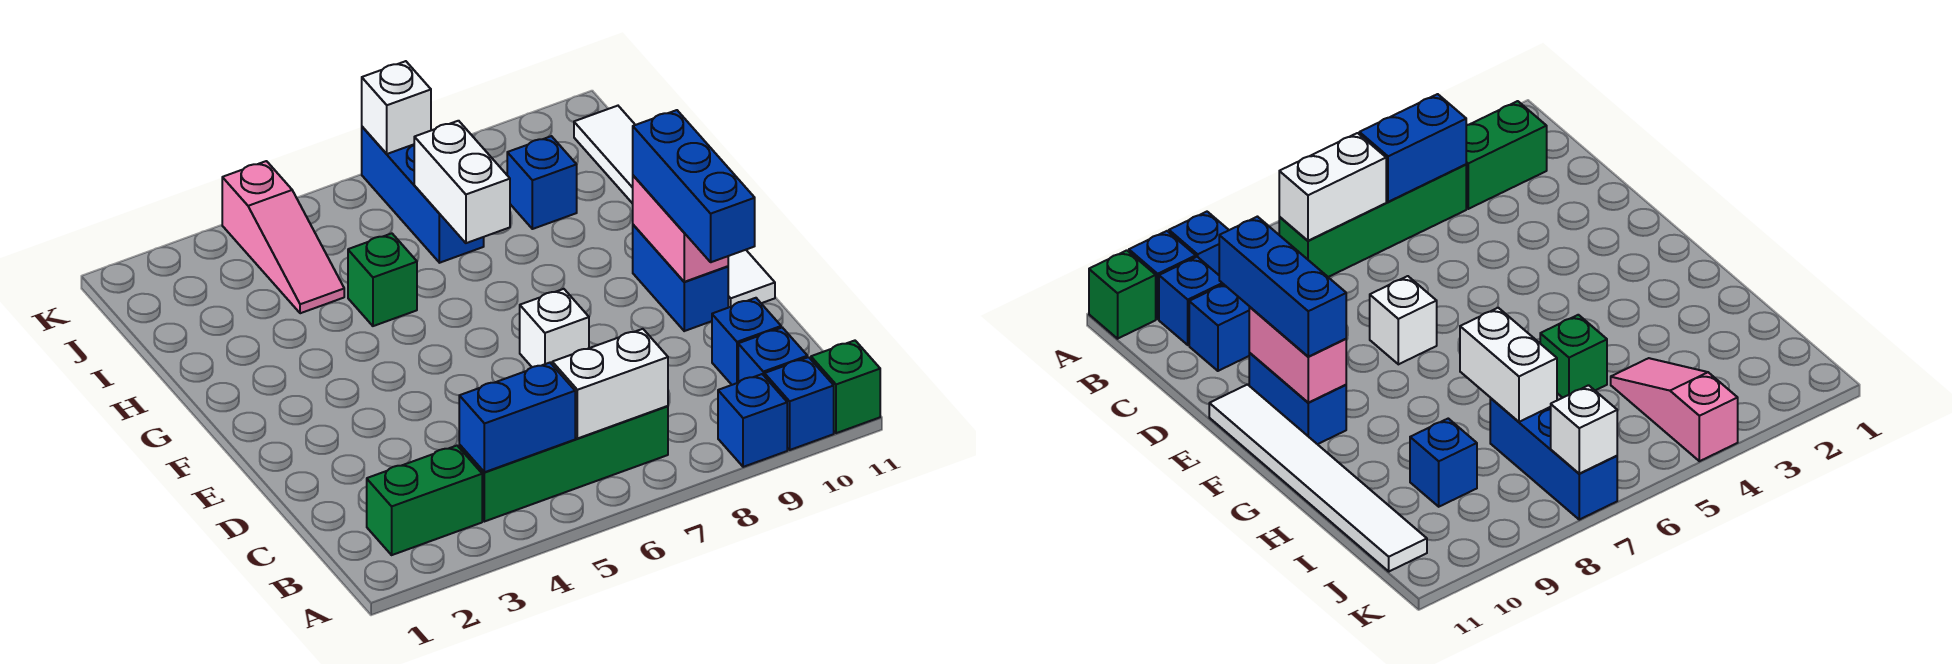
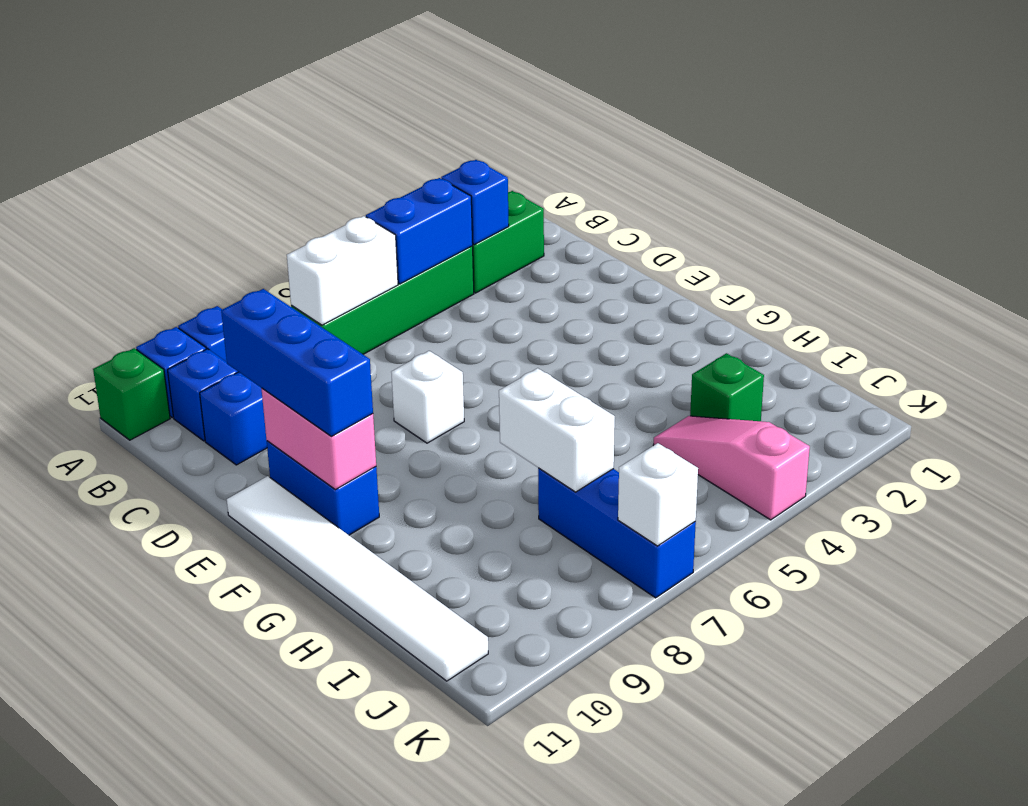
green brick H5 level 1 -> green brick I3 level 1
blue brick I9 level 1 -> blue brick B3 level 2

